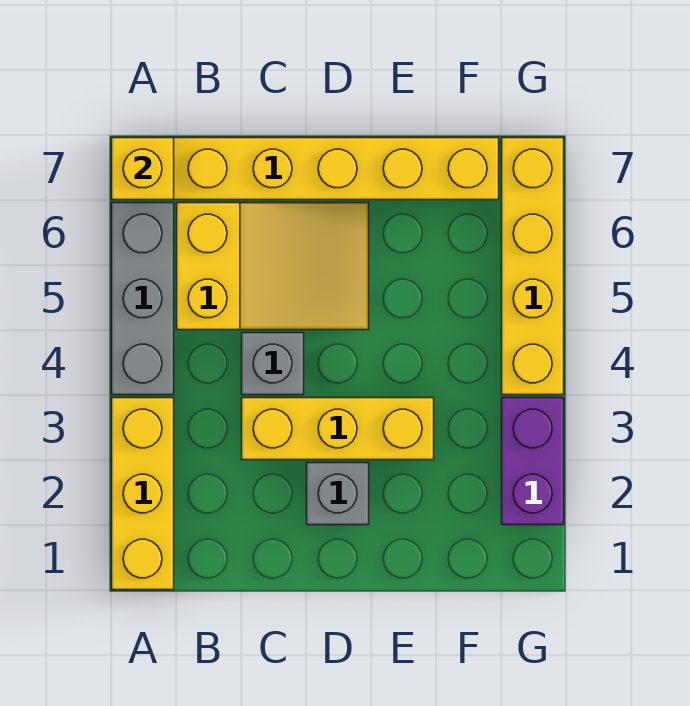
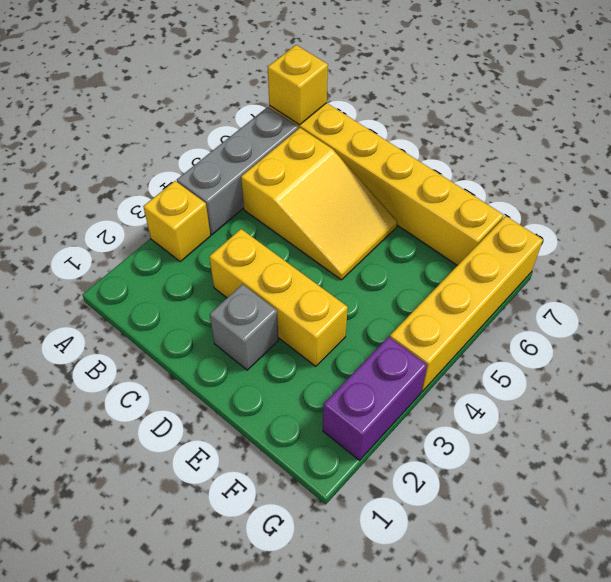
yellow brick A1:A3 level 1 -> yellow brick A3 level 1
grey brick C4 level 1 -> none

